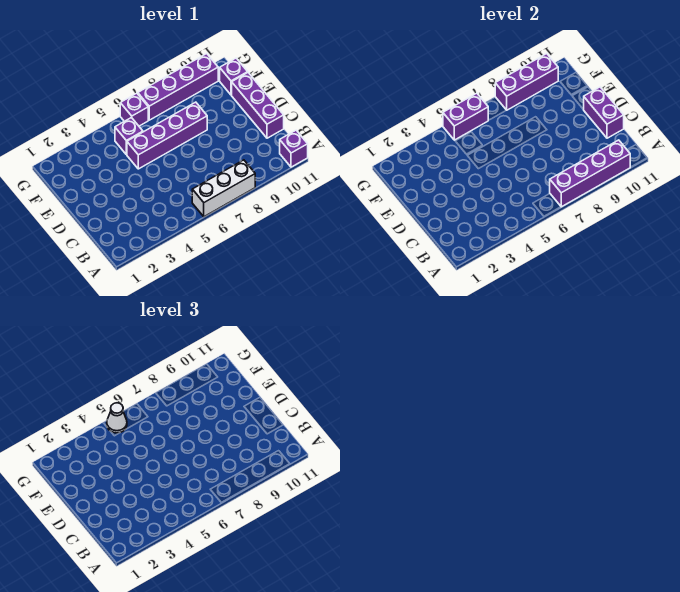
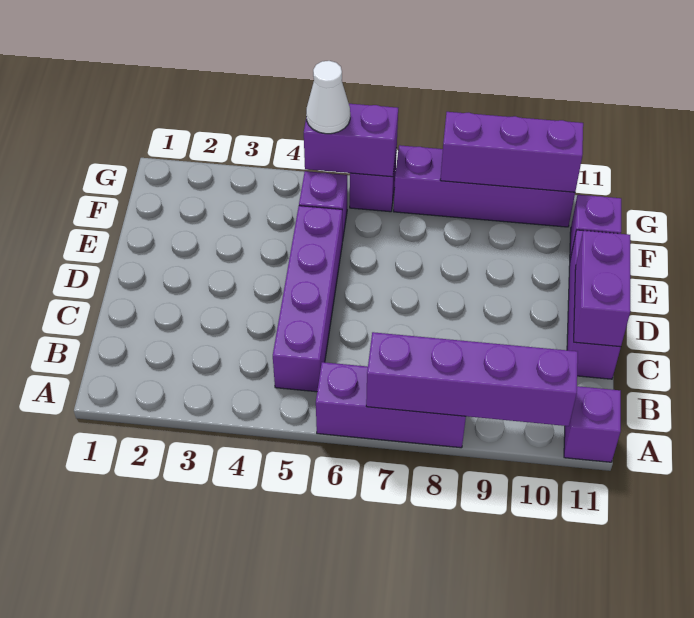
white brick A6:A8 level 1 -> purple brick A6:A8 level 1
purple brick E5:E8 level 1 -> purple brick B5:E5 level 1

